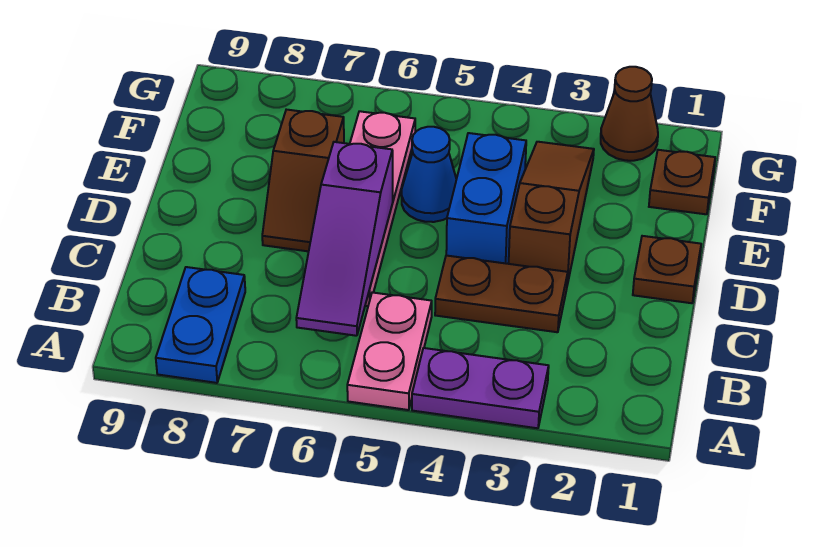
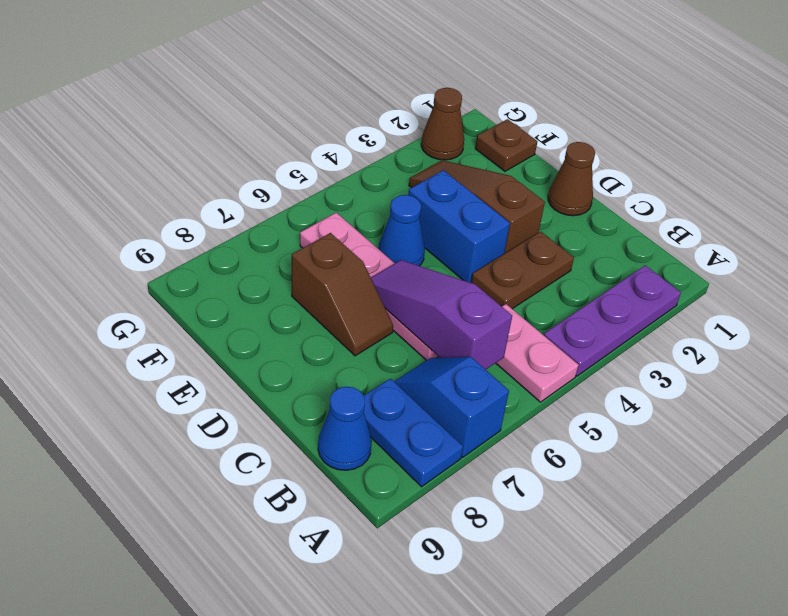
purple plate A3:A4 level 1 -> purple plate A2:A4 level 1
none -> blue slope A7:B7 level 1 top A
purple slope B6:D6 level 2 top D -> purple slope B6:D6 level 2 top B
none -> blue cone B9 level 1
brown plate D1 level 1 -> brown cone D1 level 1

